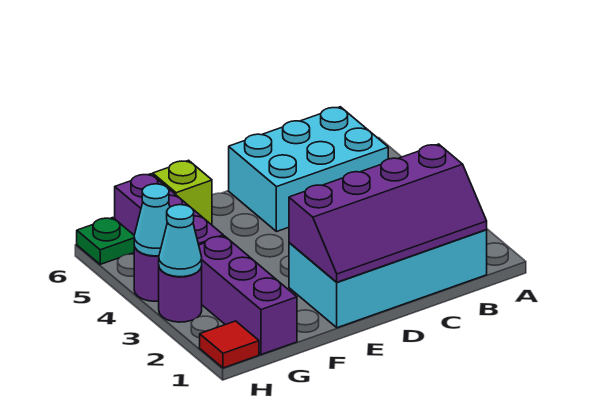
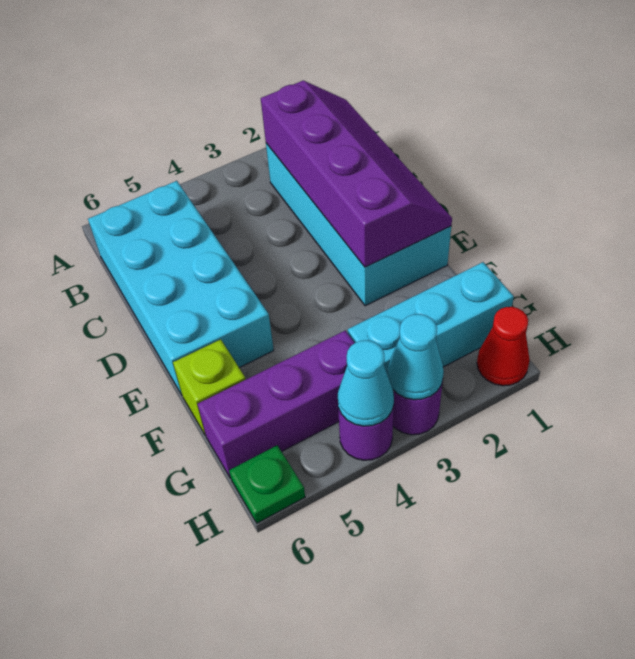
cyan brick B5:D6 level 1 -> cyan brick B5:E6 level 1
purple brick G1:G3 level 1 -> cyan brick G1:G3 level 1
red tile H1 level 1 -> red cone H1 level 1

